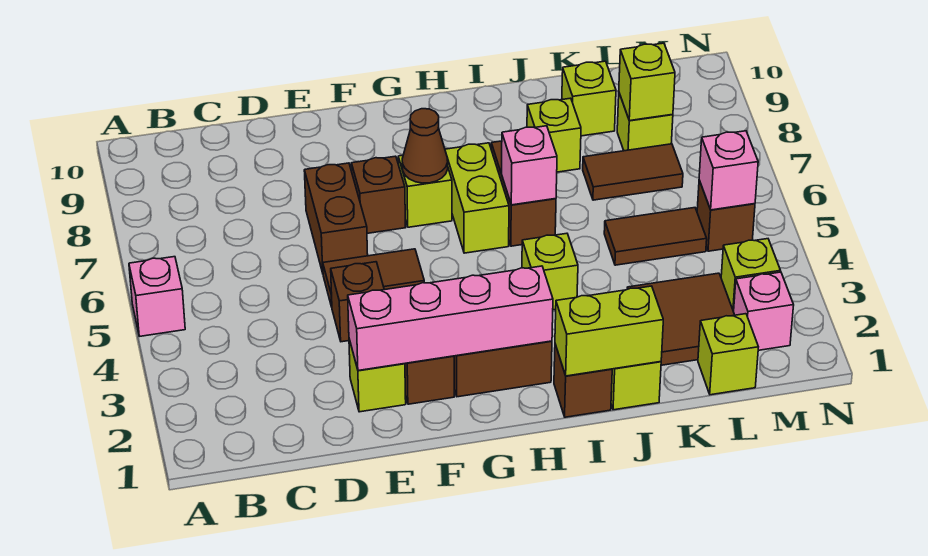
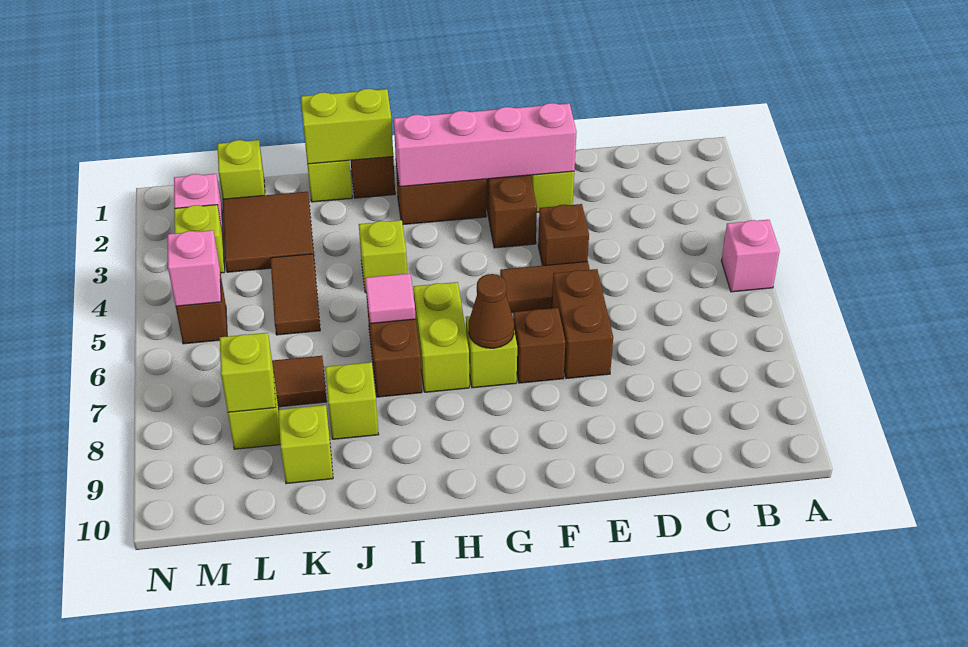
pink brick I6 level 2 -> pink tile I6 level 2
brown tile K5:L5 level 1 -> brown tile K4:K5 level 1

